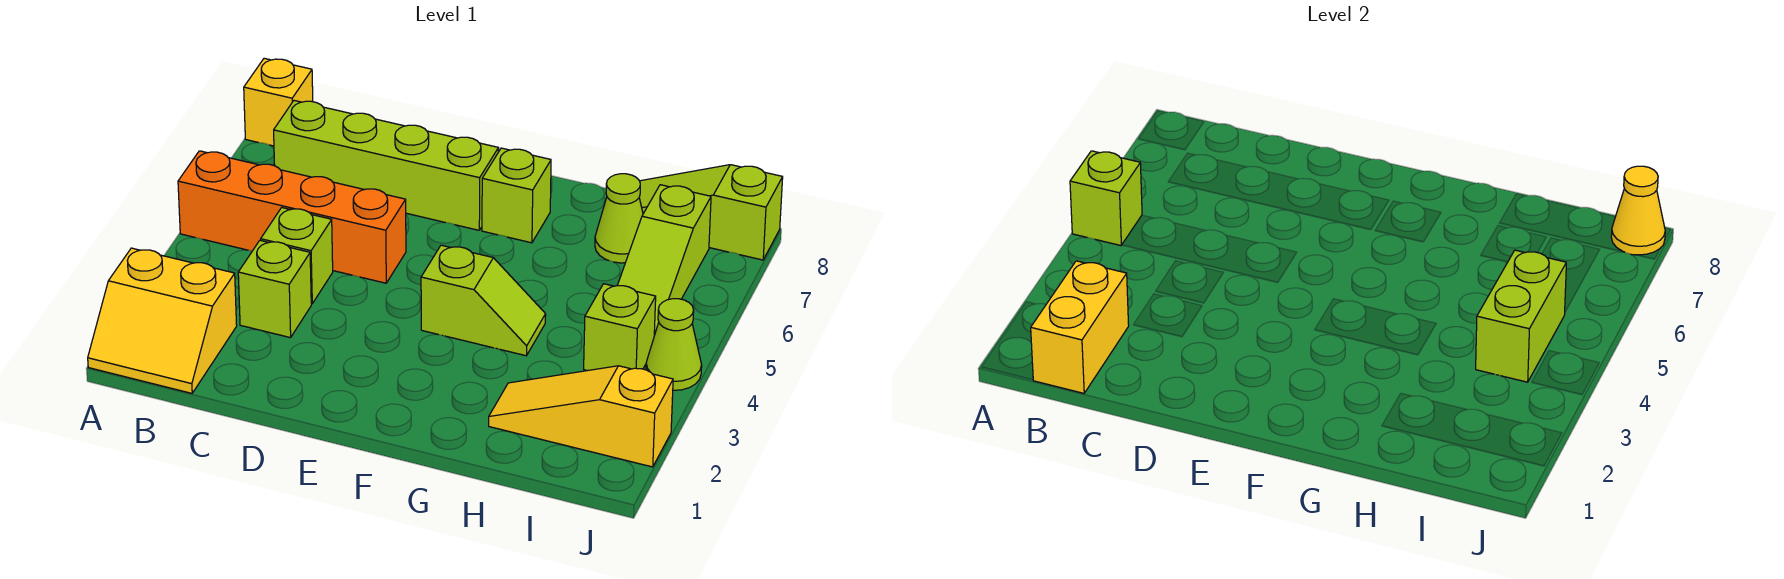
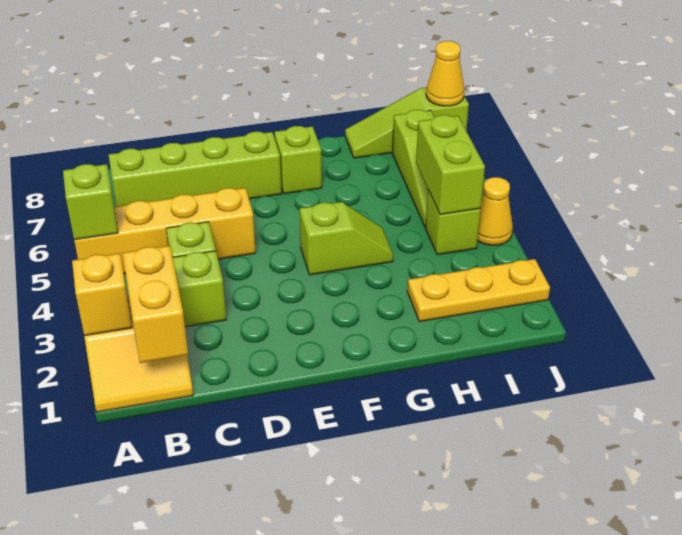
orange brick A5:D5 level 1 -> yellow brick A5:D5 level 1
yellow brick A8 level 1 -> yellow brick A2 level 2
yellow slope H2:J2 level 1 top J -> yellow plate H2:J2 level 1
lime cone H7 level 1 -> none
lime cone J4 level 1 -> yellow cone J4 level 1

